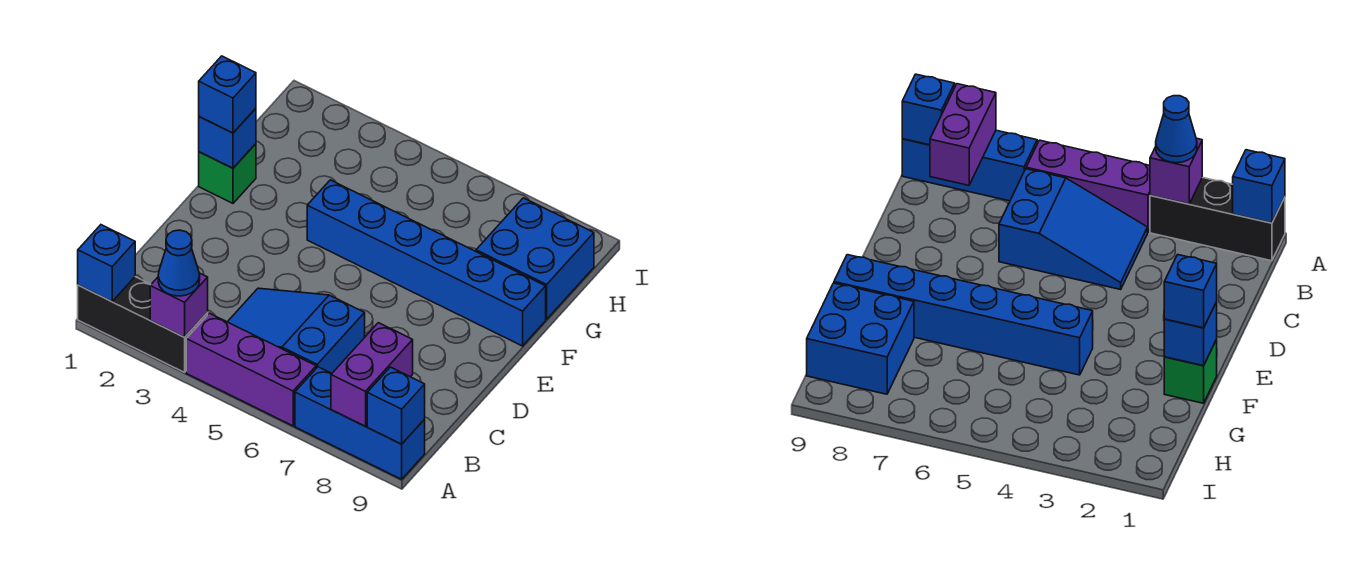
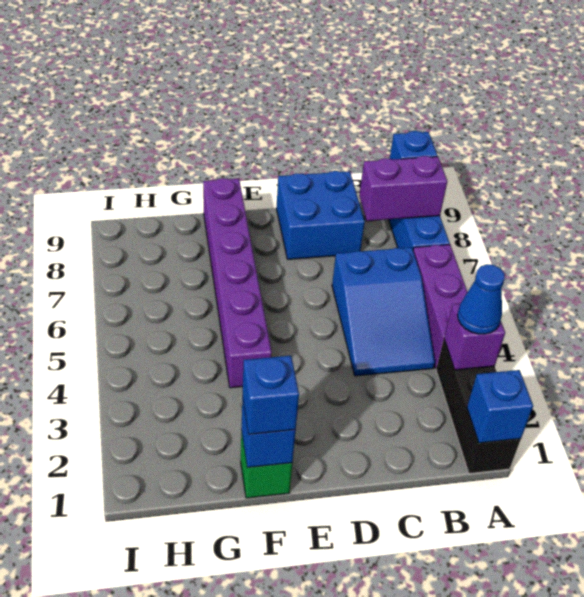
blue brick F4:F9 level 1 -> purple brick F4:F9 level 1
blue brick G8:H9 level 1 -> blue brick C8:D9 level 1

